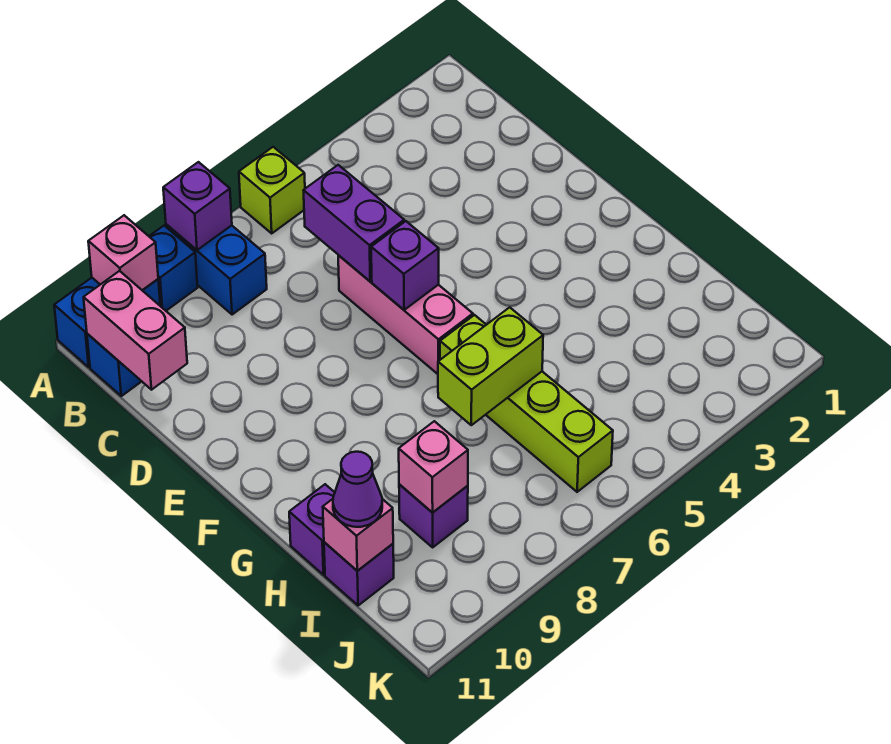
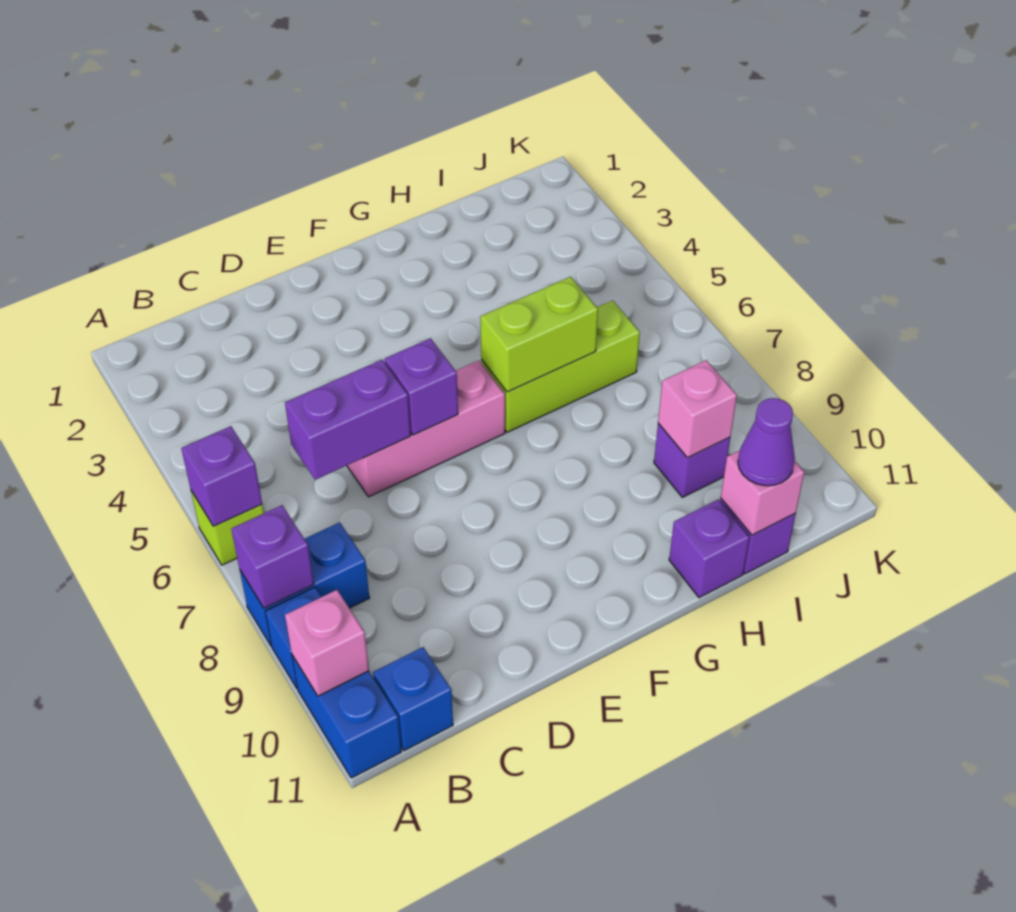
none -> purple brick A6 level 2
pink brick B11:C11 level 2 -> none
lime brick G6:J6 level 1 -> lime brick G6:I6 level 1
lime brick H6:H7 level 2 -> lime brick G6:H6 level 2

